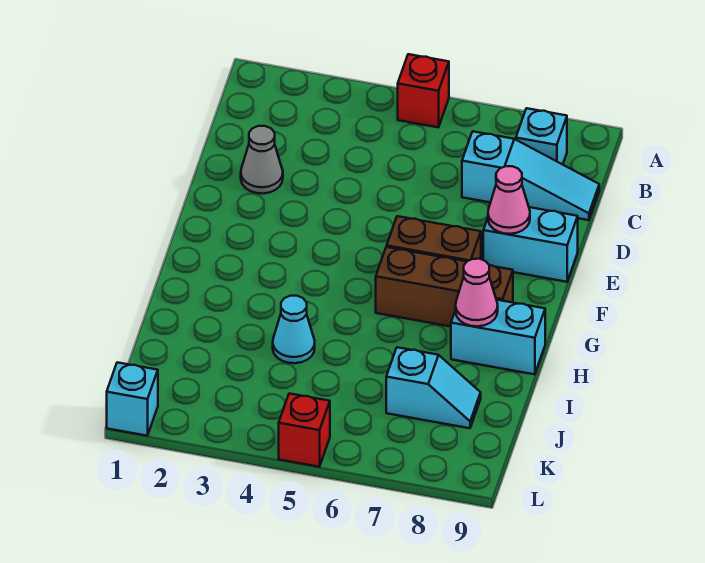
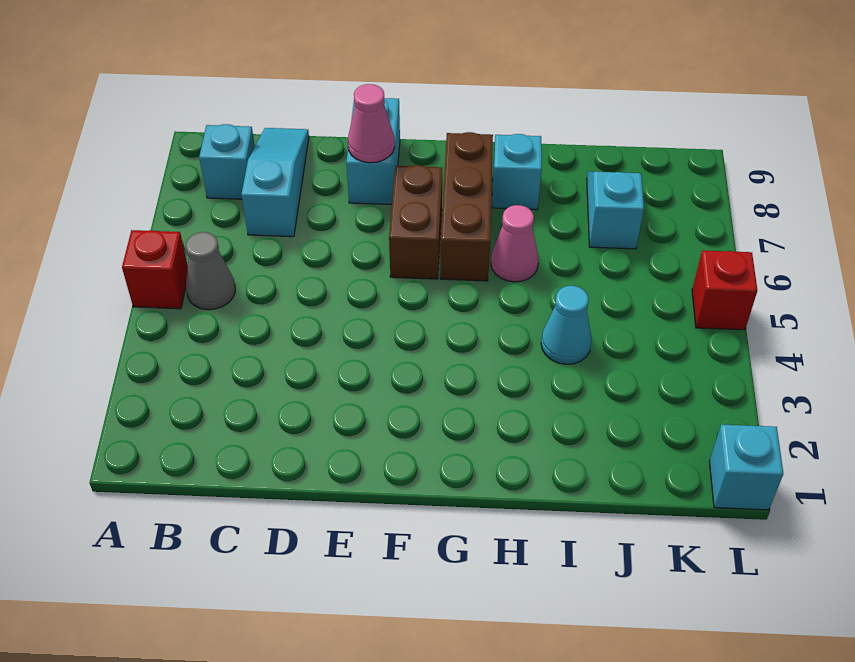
grey cone D2 level 1 -> grey cone B5 level 1
cyan brick H8:H9 level 1 -> cyan brick H8 level 1
pink cone H8 level 2 -> pink cone H6 level 1

